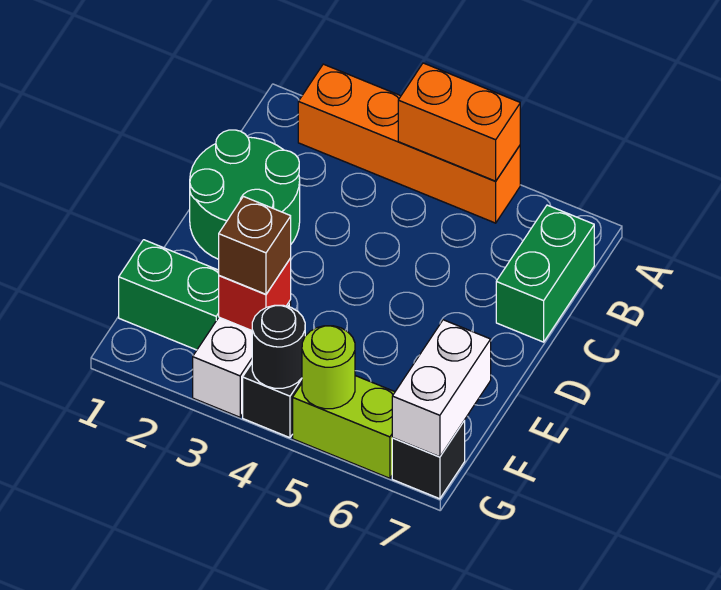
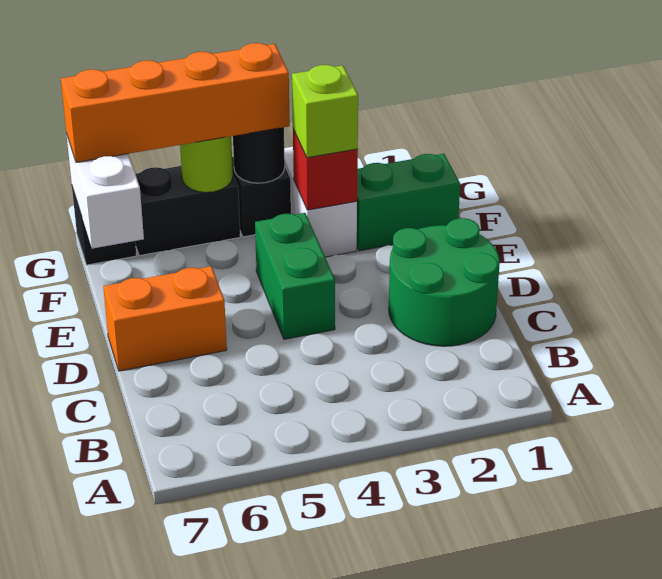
orange brick A2:A5 level 1 -> orange brick G4:G7 level 3
orange brick A4:A5 level 2 -> orange brick D6:D7 level 1
green brick B7:C7 level 1 -> green brick D4:E4 level 1
brown brick F3 level 3 -> lime brick F3 level 3
lime brick G5:G6 level 1 -> black brick G5:G6 level 1

